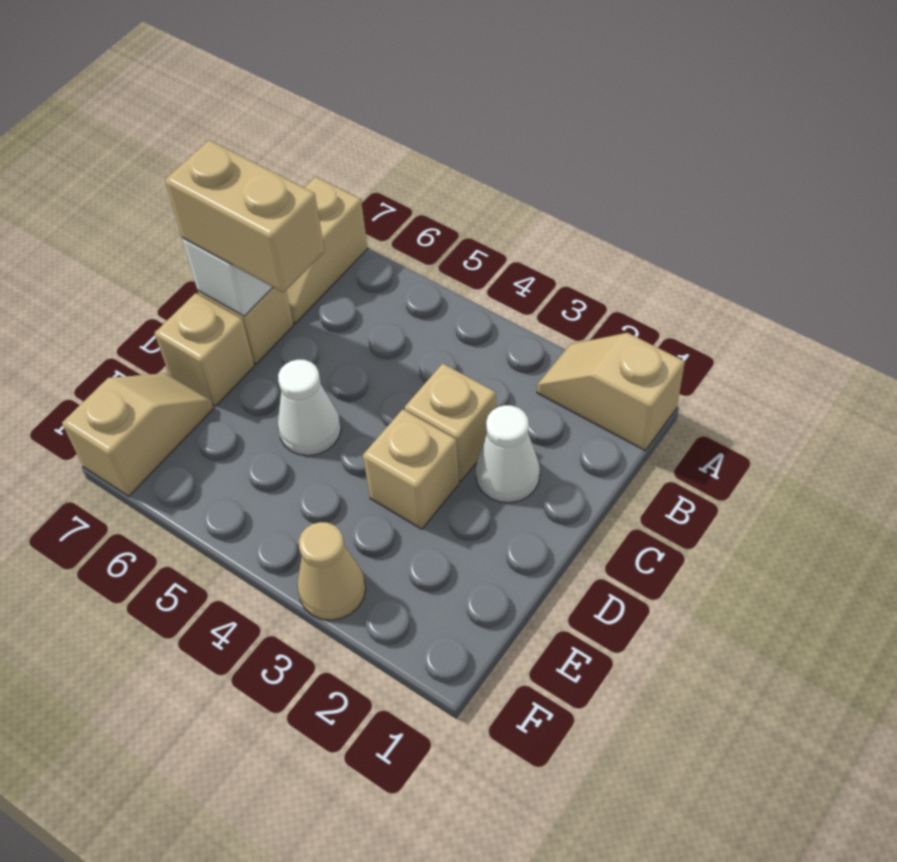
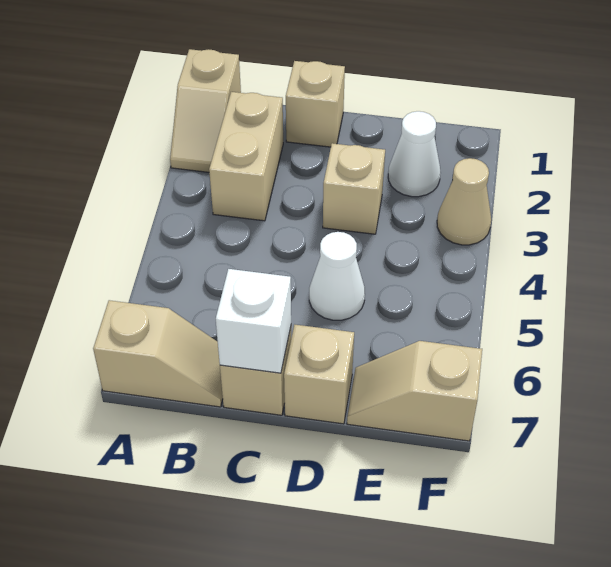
white cone C2 level 1 -> white cone E2 level 1
tan brick C3 level 1 -> tan brick C1 level 1
tan brick C6:C7 level 3 -> tan brick B2:B3 level 1

